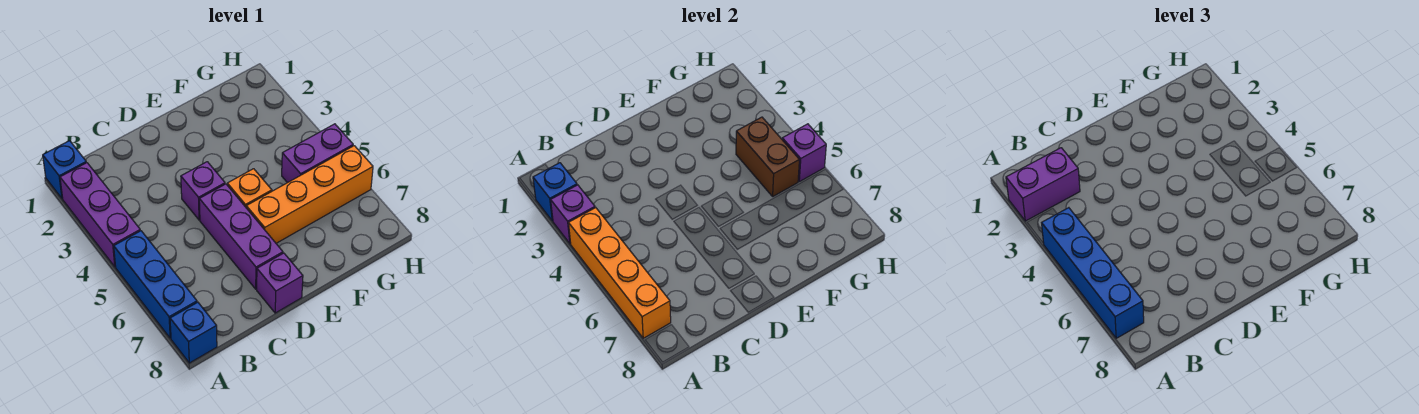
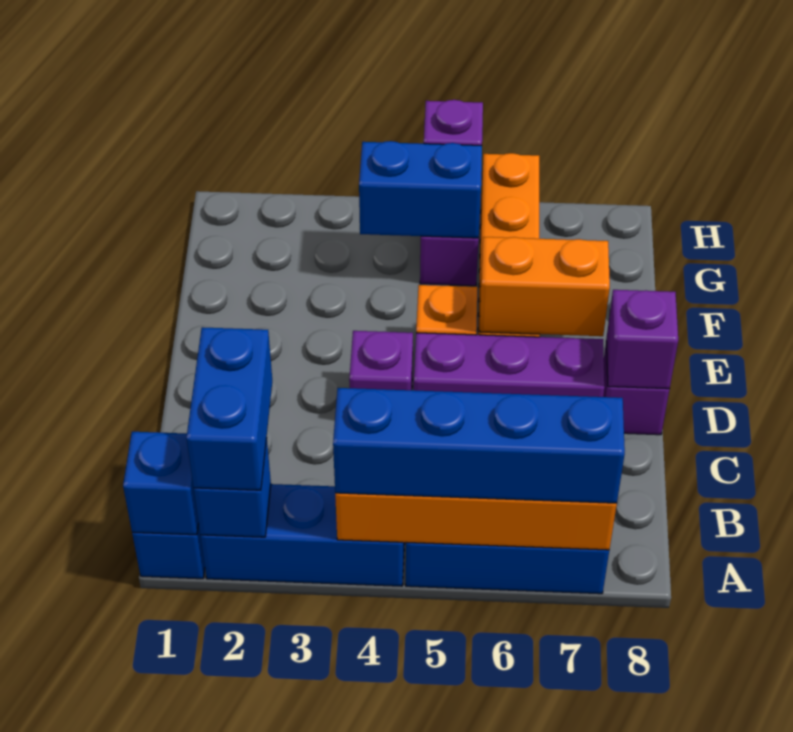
purple brick A2:A4 level 1 -> blue brick A2:A4 level 1
purple brick A2:B2 level 3 -> blue brick A2:B2 level 3
purple brick A3 level 2 -> purple brick D8 level 2
blue brick A8 level 1 -> blue brick A1 level 2
none -> orange brick E6:E7 level 2
brown brick G4:G5 level 2 -> blue brick G4:G5 level 2

